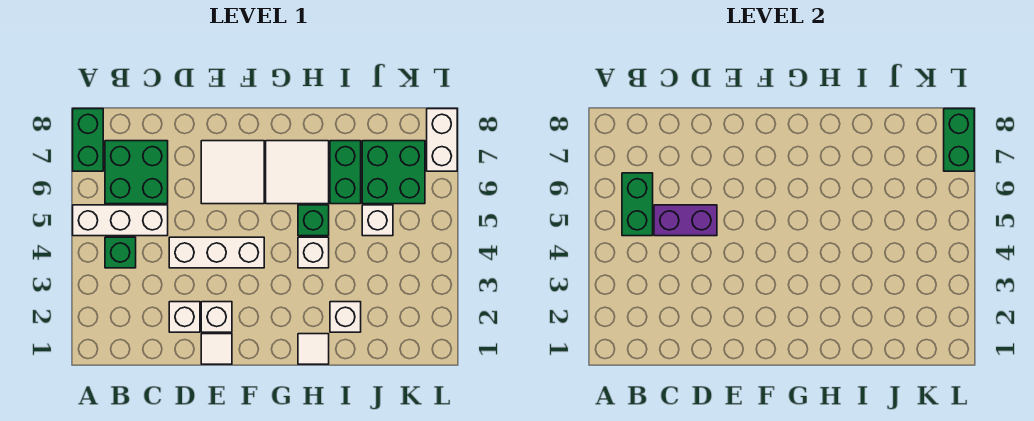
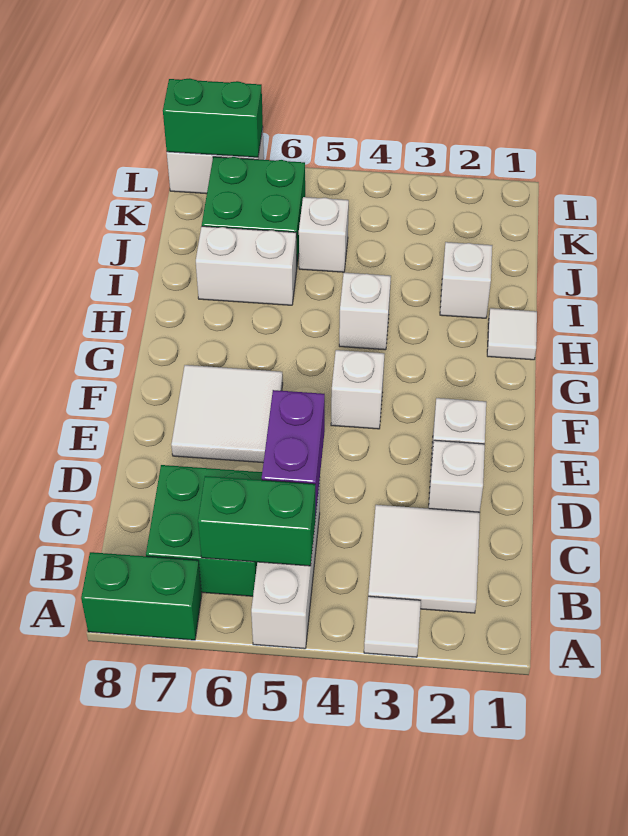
green brick B4 level 1 -> none
white brick D4:F4 level 1 -> white brick F4 level 1
white tile E1 level 1 -> white tile A3 level 1
white tile G6:H7 level 1 -> white tile B2:C3 level 1
green brick H5 level 1 -> none
green brick I6:I7 level 1 -> white brick I6:I7 level 1

